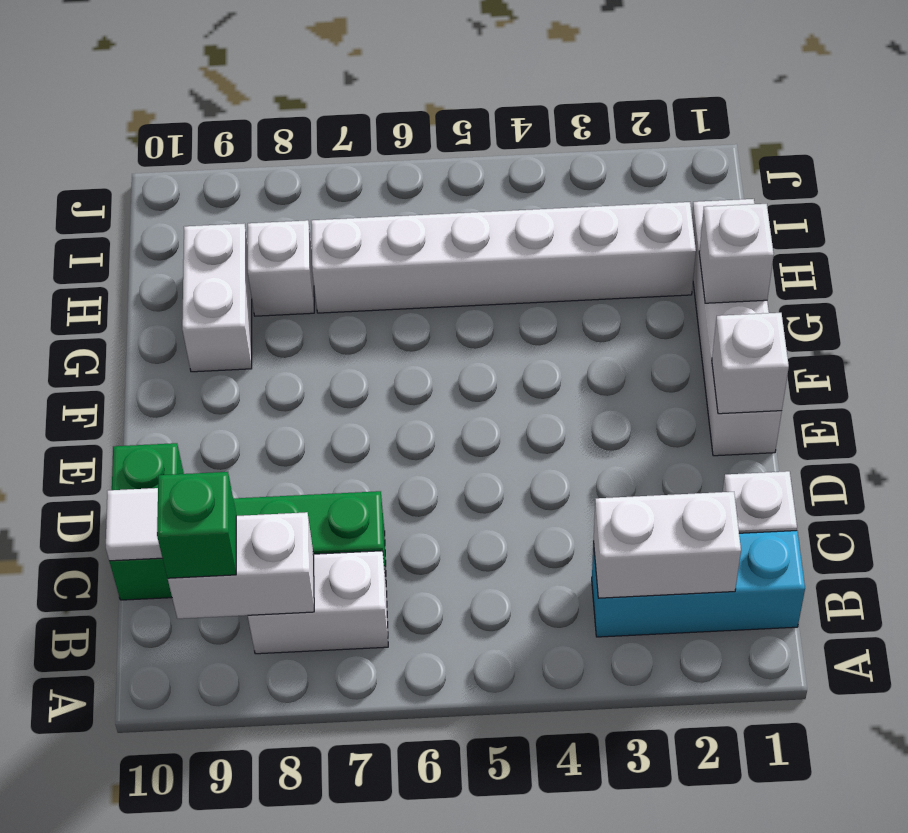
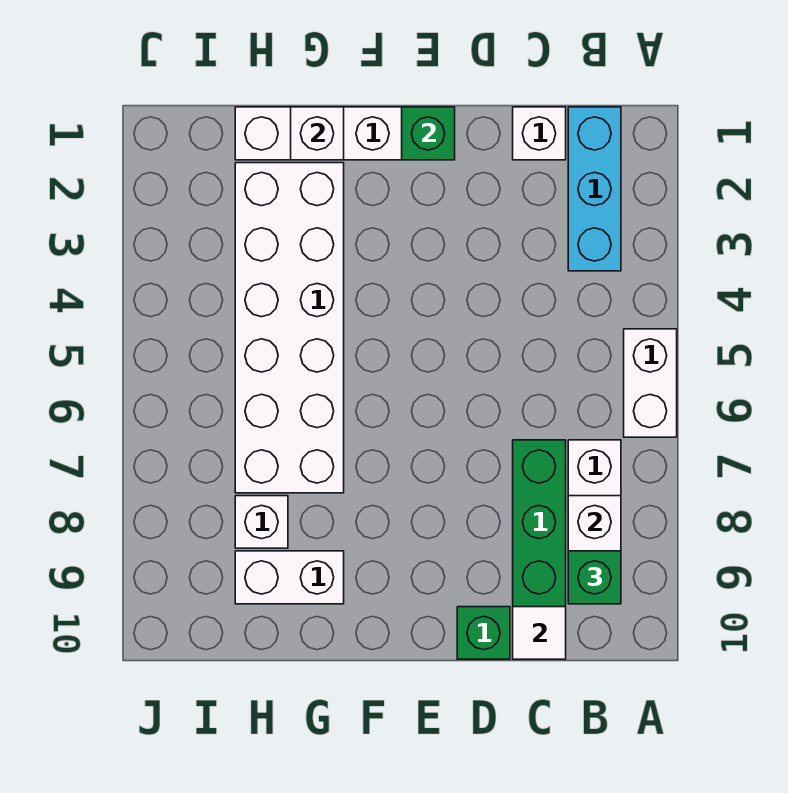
white brick B2:B3 level 2 -> white brick A5:A6 level 1
white brick E1 level 2 -> green brick E1 level 2
white brick H2:H7 level 1 -> white brick G2:H7 level 1

